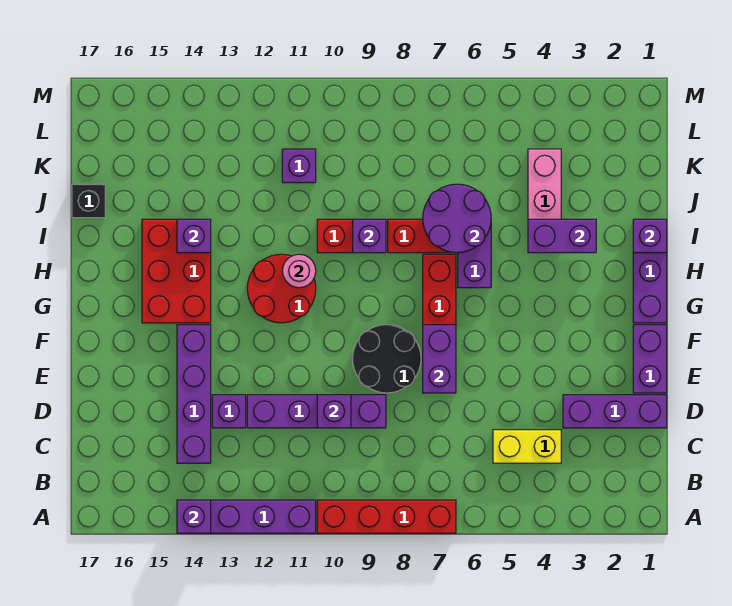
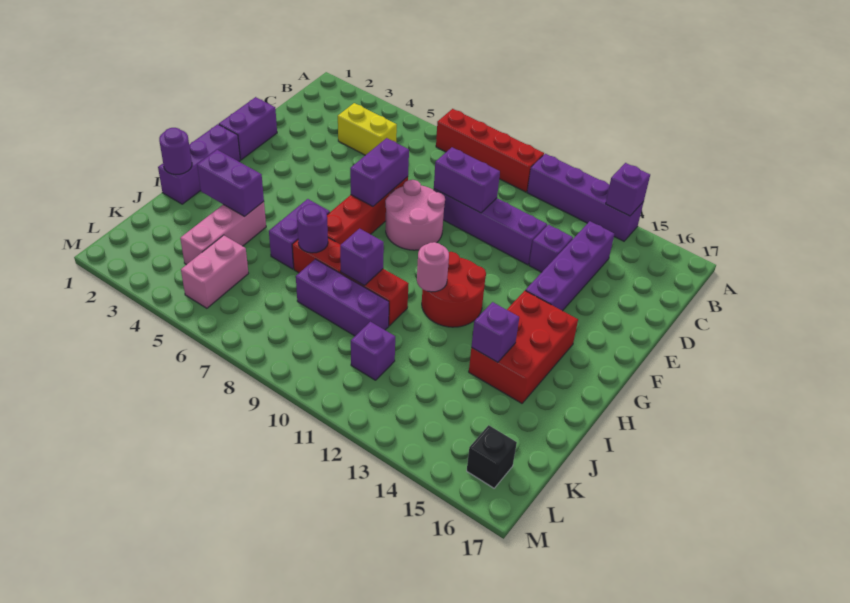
purple brick D1:D3 level 1 -> purple brick J8:J10 level 1
purple brick D10 level 2 -> purple brick D9:D10 level 2
black round brick E8:F9 level 1 -> pink round brick E8:F9 level 1
purple brick I1 level 2 -> purple round brick I1 level 2
purple round brick I6:J7 level 2 -> purple round brick I7 level 2
black brick J17 level 1 -> black brick L16 level 1
none -> pink brick K5:L5 level 1

